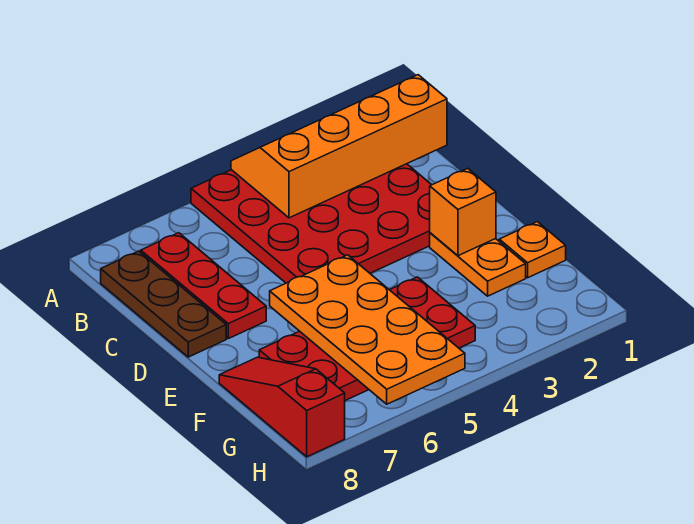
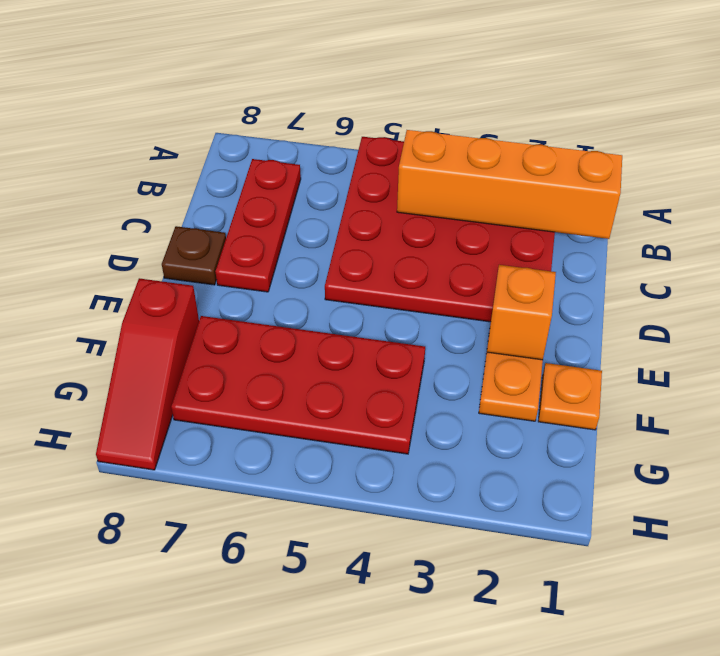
brown plate B8:D8 level 1 -> brown plate D8 level 1
orange plate E5:H6 level 2 -> none
red slope F8:H8 level 1 top H -> red slope F8:H8 level 1 top F

